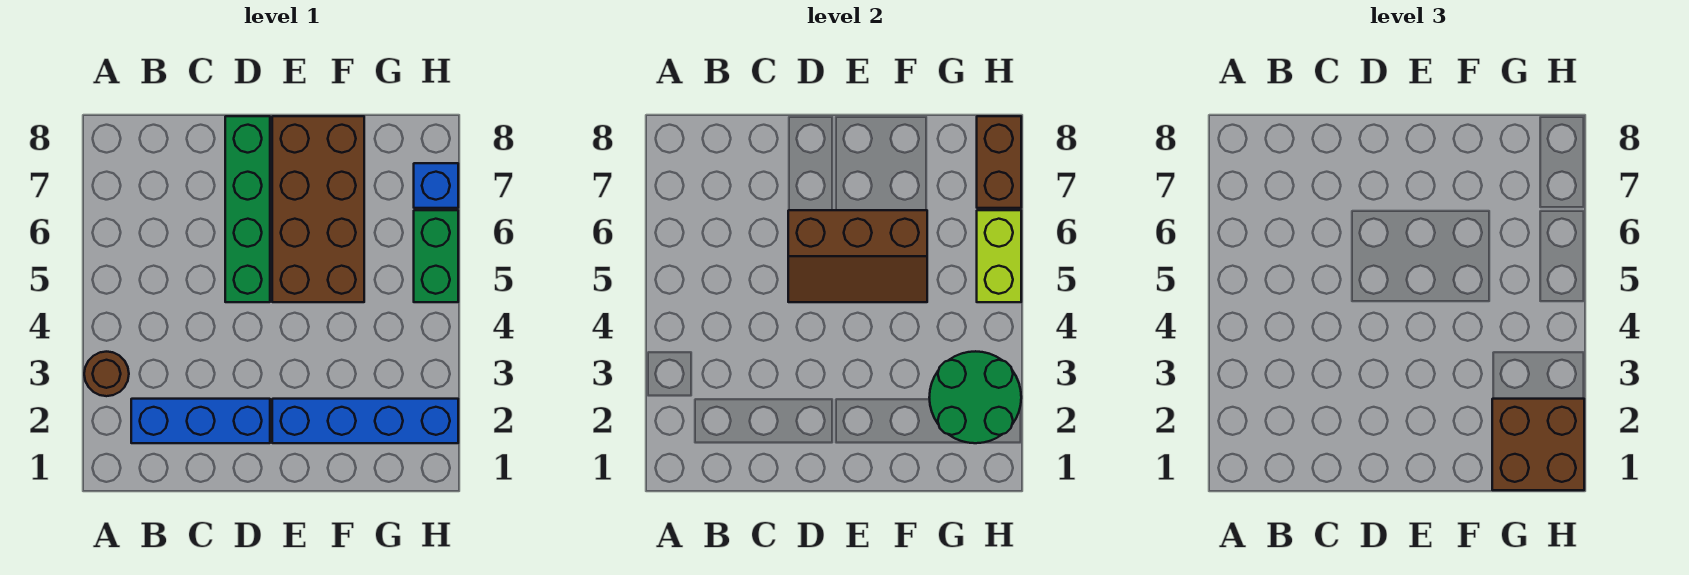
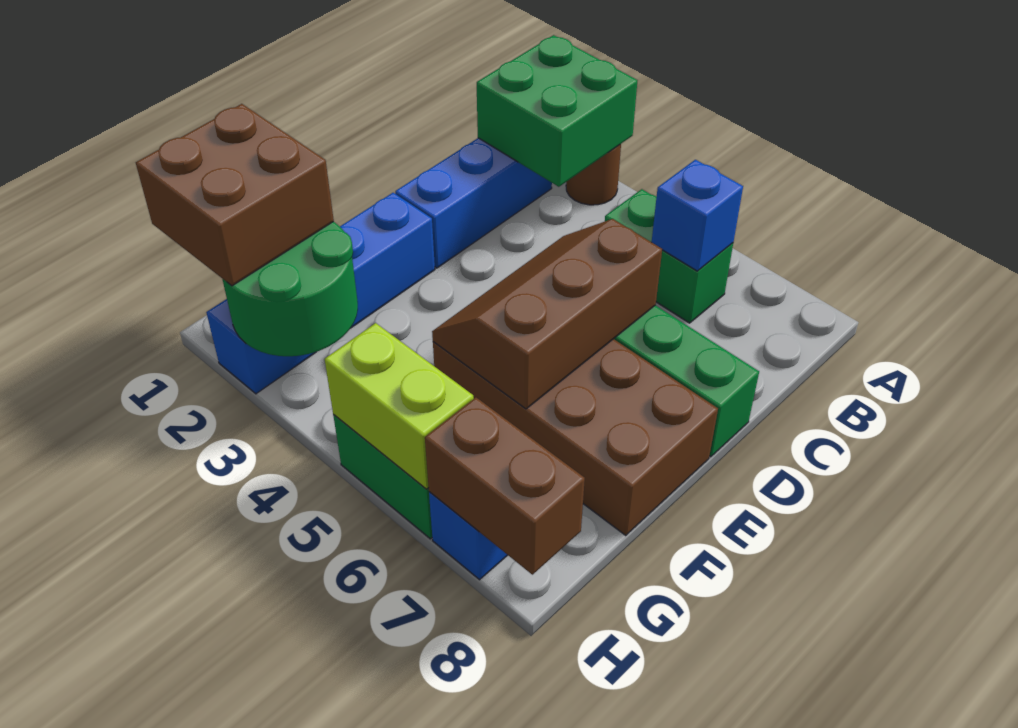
none -> green brick A2:B3 level 2
none -> green brick B5:B6 level 1
none -> blue brick B6 level 2

